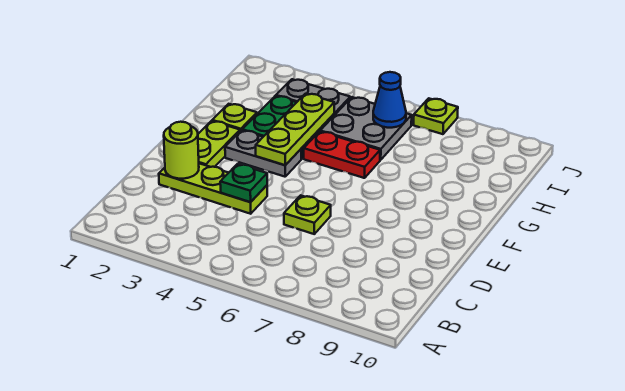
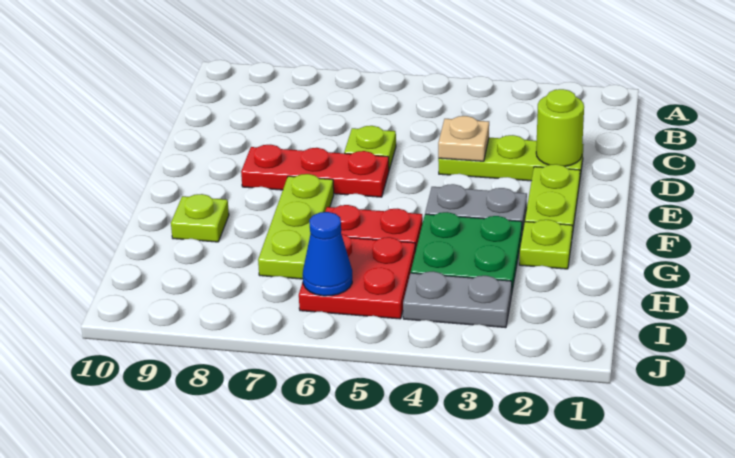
green plate D4 level 2 -> tan plate D4 level 2
none -> red plate E6:E8 level 1
lime plate F4:H4 level 2 -> lime plate F7:H7 level 1
grey plate H5:I6 level 1 -> red plate H5:I6 level 1
lime plate J7 level 1 -> lime plate G9 level 1

